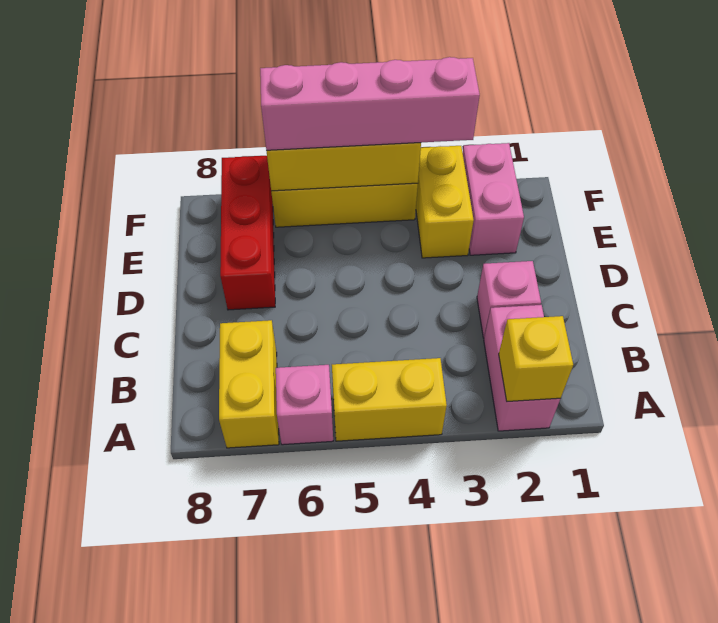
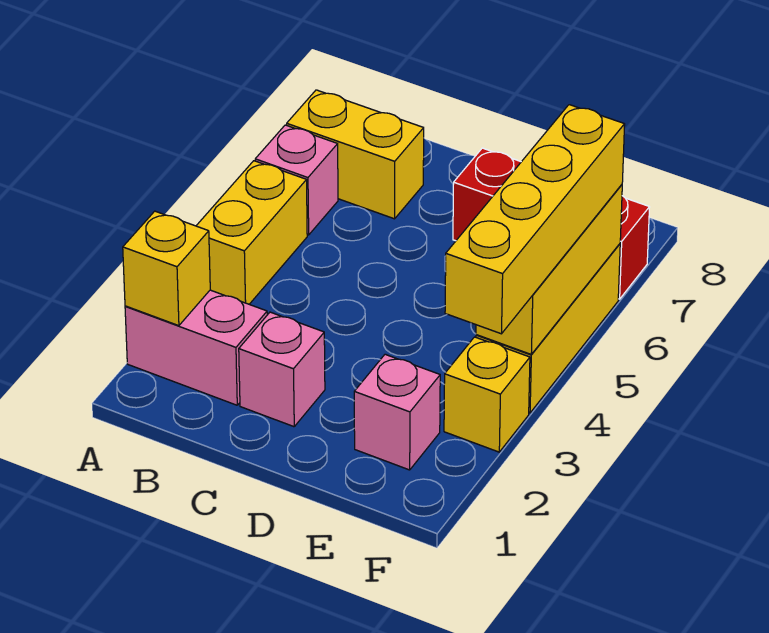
pink brick E2:F2 level 1 -> pink brick E2 level 1
yellow brick E3:F3 level 1 -> yellow brick F3 level 1
pink brick F3:F6 level 3 -> yellow brick F3:F6 level 3

